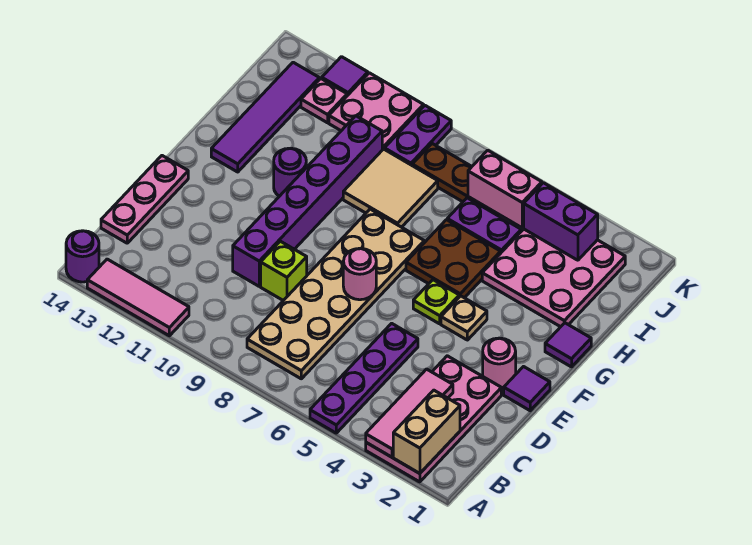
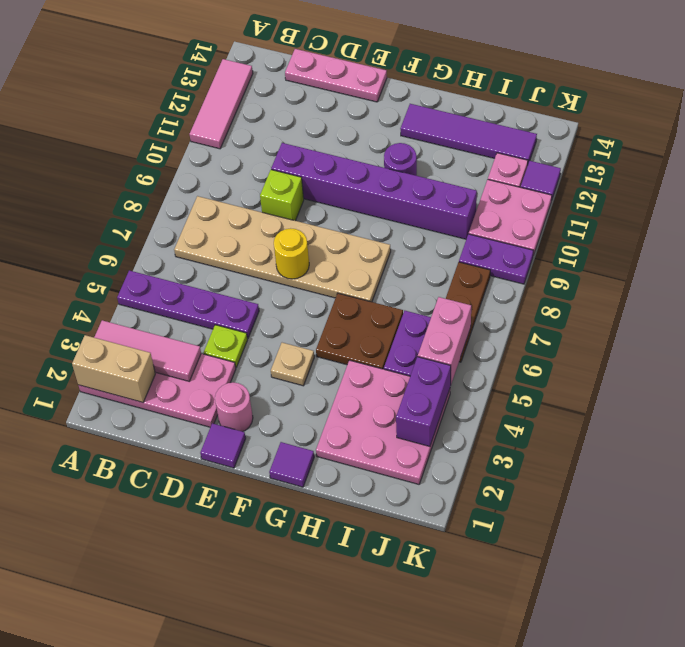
purple round brick A14 level 1 -> none
pink round brick E7 level 2 -> yellow round brick E7 level 2
lime plate F5 level 1 -> lime plate D4 level 1
tan tile H8:I9 level 1 -> none

